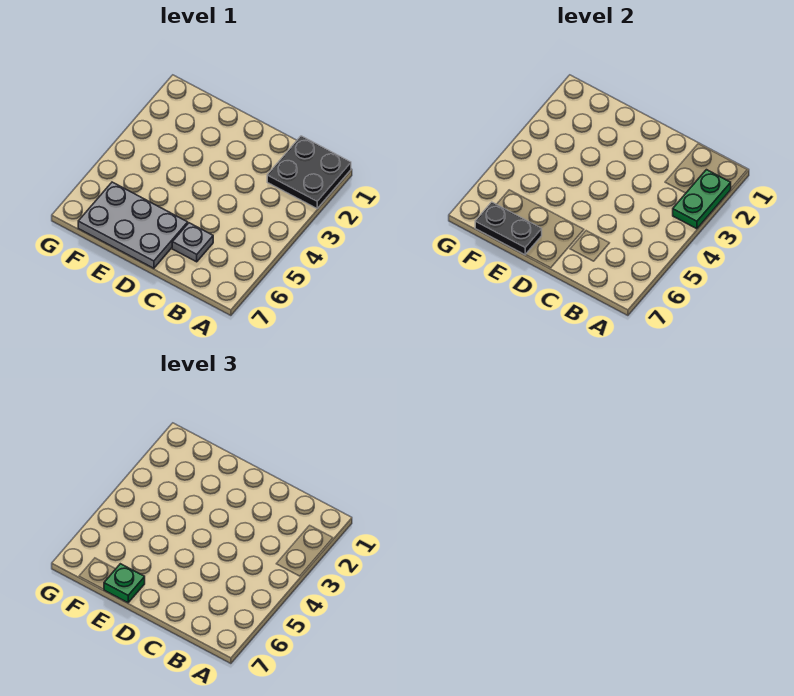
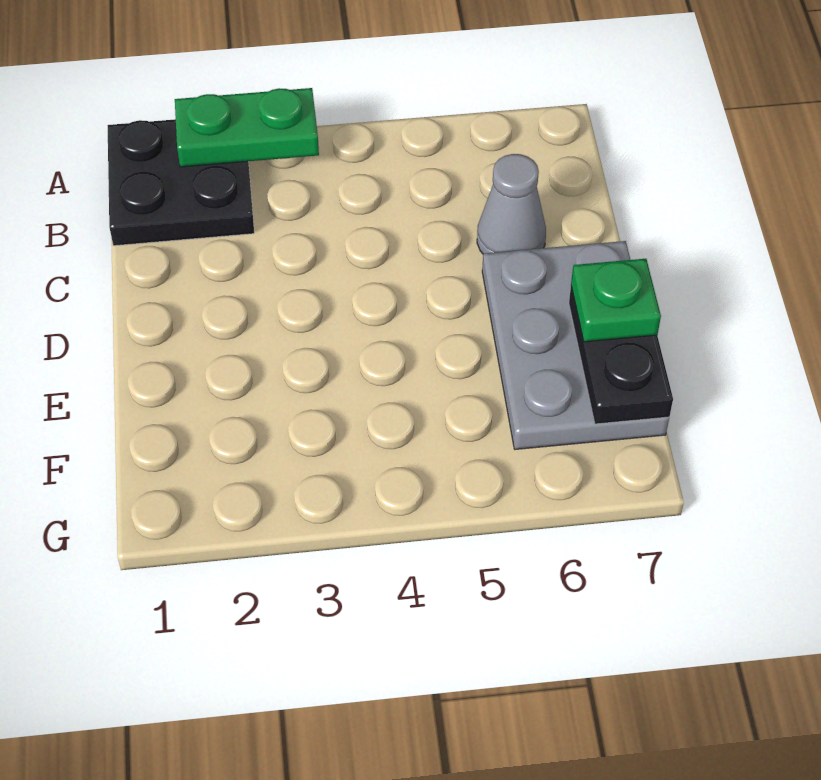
grey plate C6 level 1 -> grey cone C6 level 1

